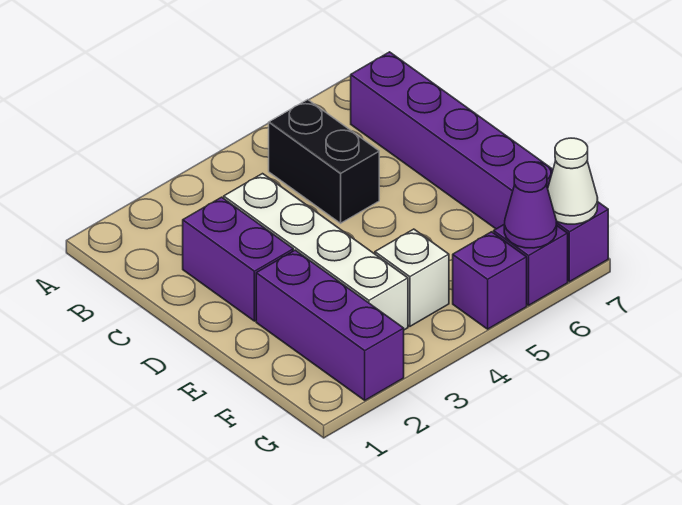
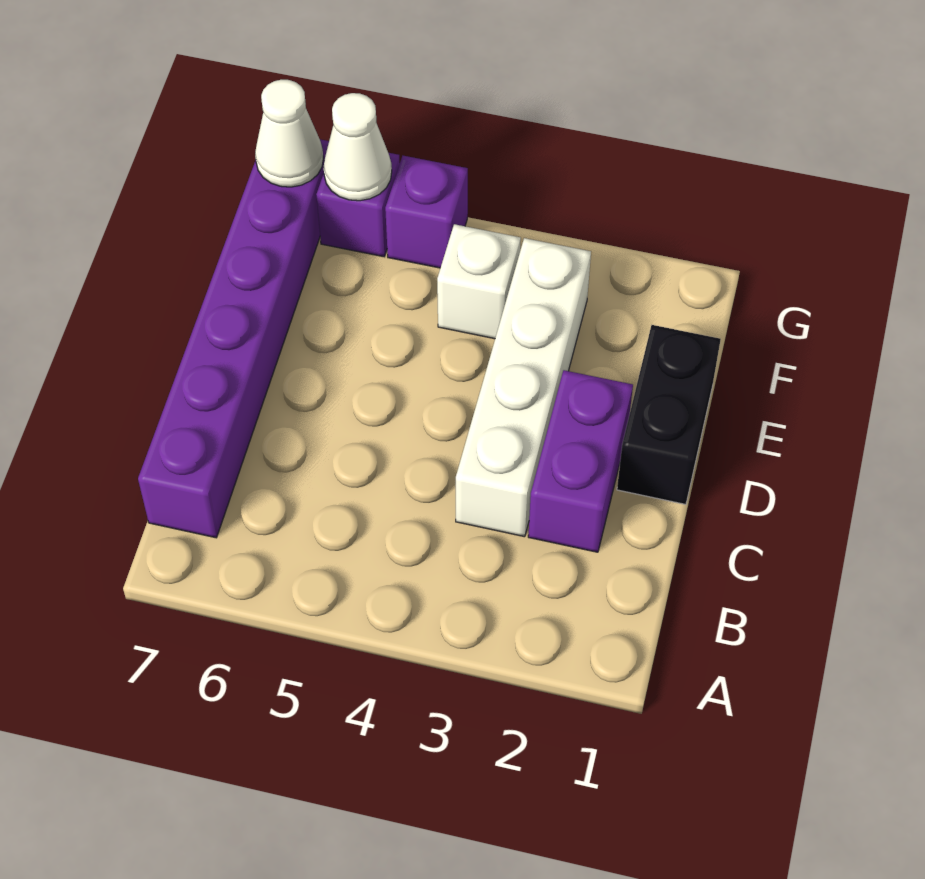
black brick B5:C5 level 1 -> black brick D1:E1 level 1
purple brick E2:G2 level 1 -> none
purple cone G6 level 2 -> white cone G6 level 2

